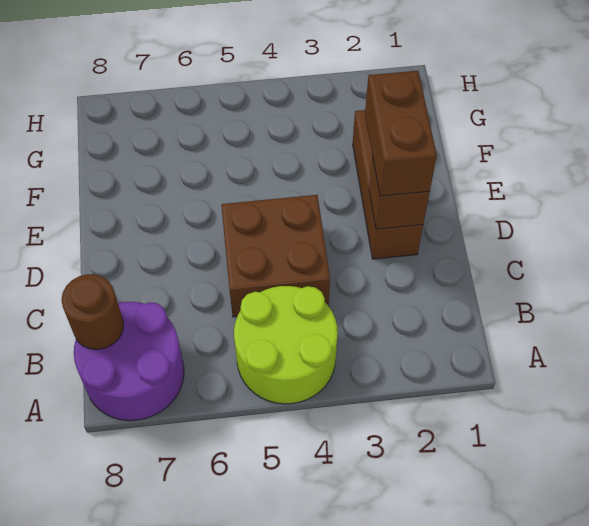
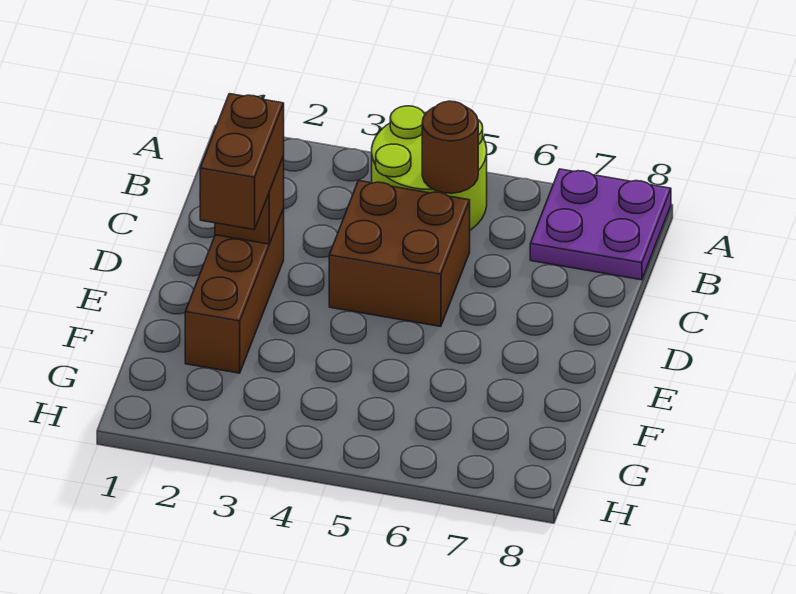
purple round brick A7:B8 level 1 -> purple plate A7:B8 level 1
brown round brick B8 level 2 -> brown round brick B5 level 2

